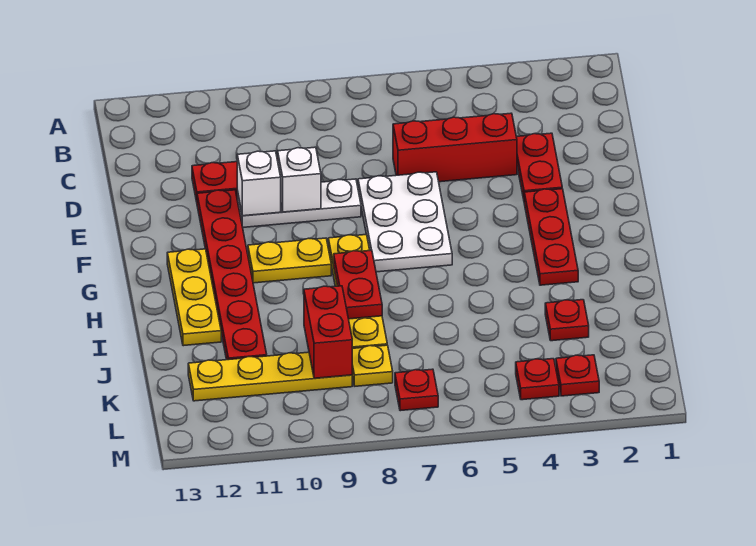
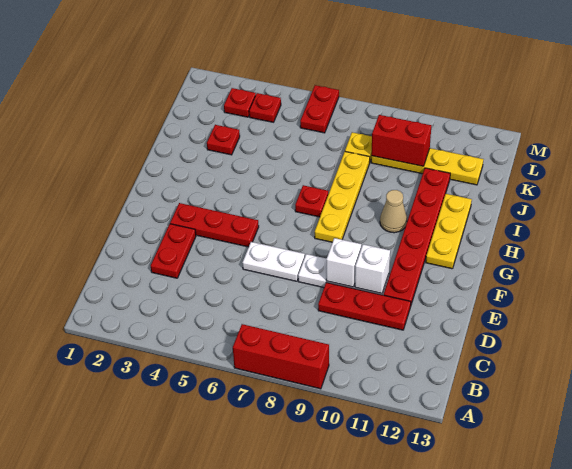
red brick D4:D6 level 1 -> red brick A7:A9 level 1
white plate E6:G7 level 1 -> white plate E6:E7 level 1
red plate F3:H3 level 1 -> red plate F3:F5 level 1
yellow plate G9:G10 level 1 -> none
red plate H8:I8 level 2 -> red plate L6:M6 level 1
none -> tan cone H10 level 1
red brick J9:K9 level 2 -> red brick K9:K10 level 2
red plate L7 level 1 -> red plate H7 level 1

